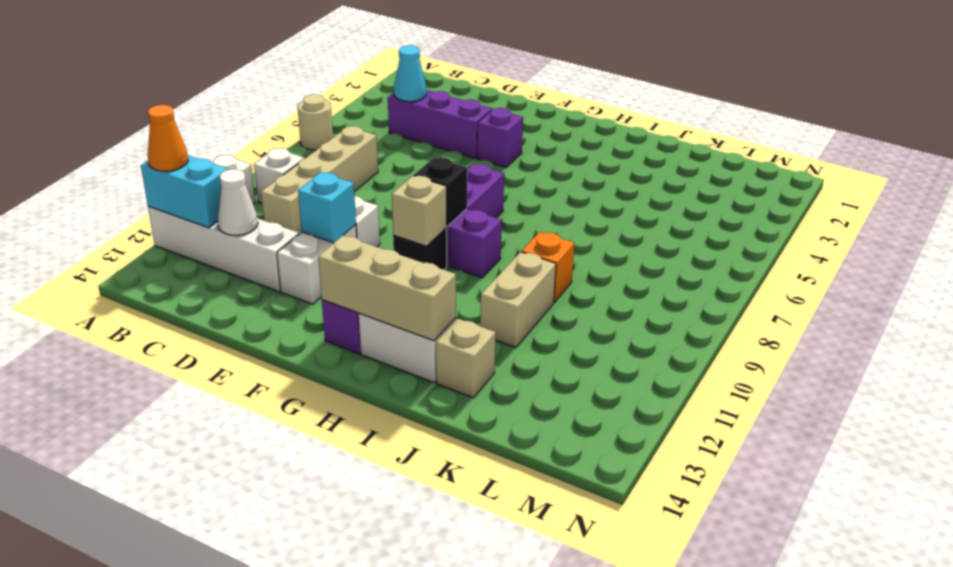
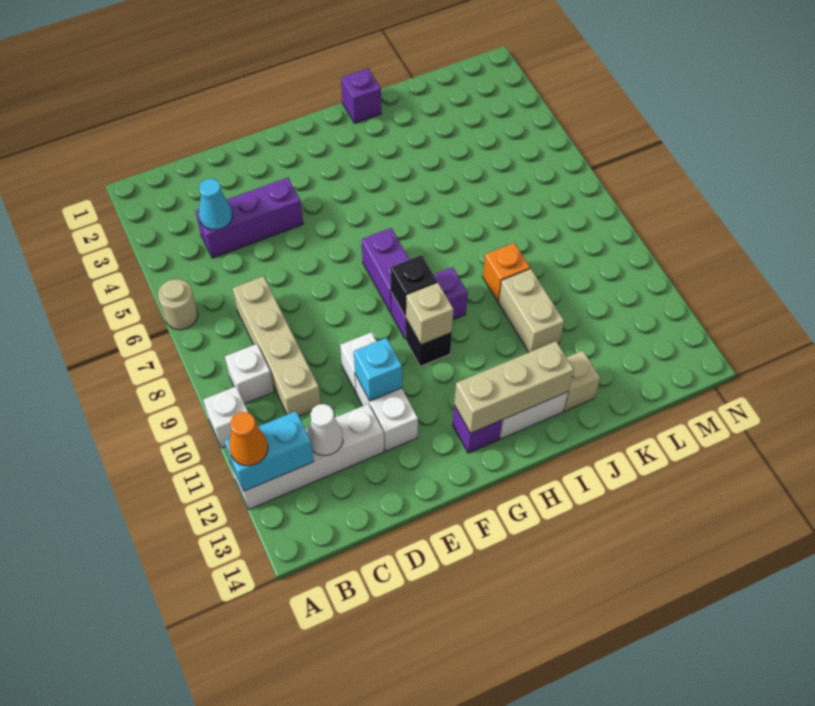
purple brick F4 level 1 -> purple brick I1 level 1

